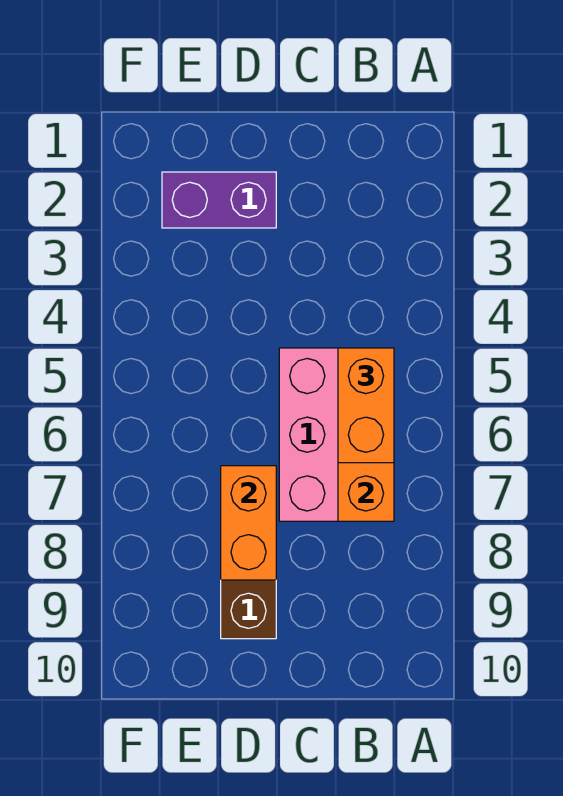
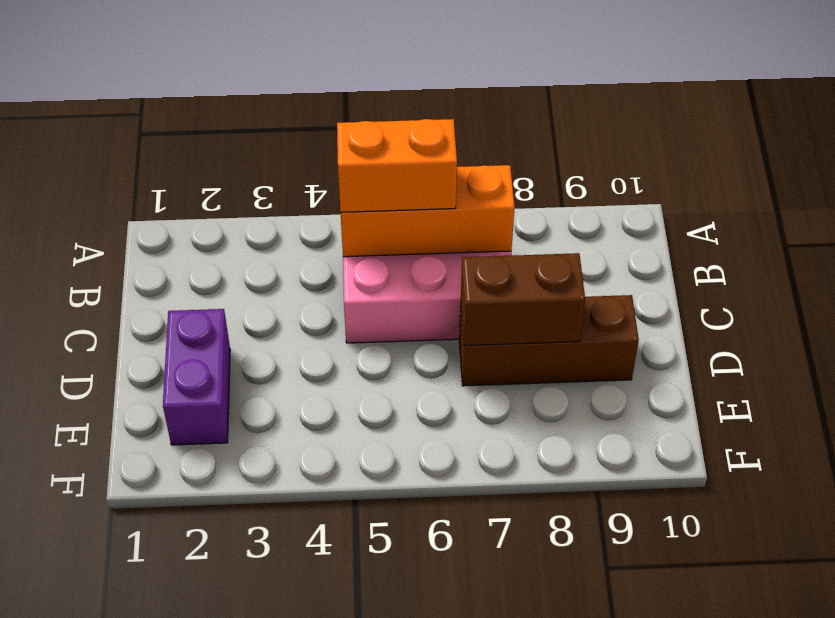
orange brick D7:D8 level 2 -> brown brick D7:D8 level 2

